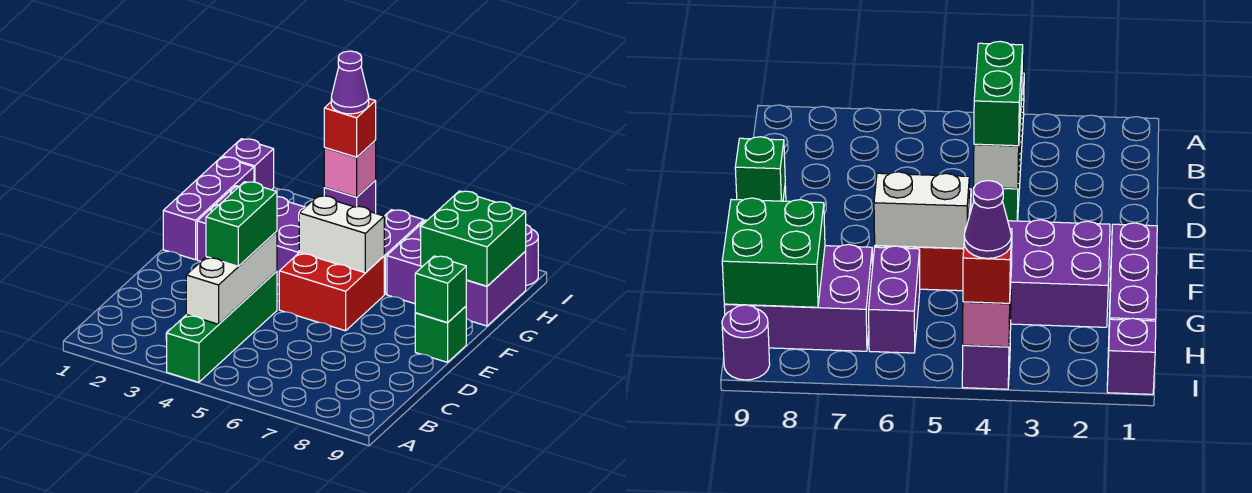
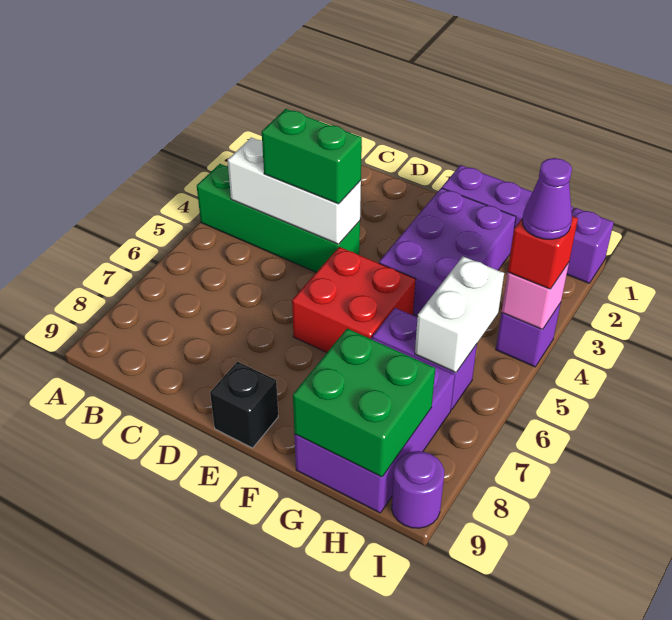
green brick E9 level 1 -> black brick E9 level 1
green brick E9 level 2 -> none
white brick F5:F6 level 2 -> white brick H5:H6 level 2

